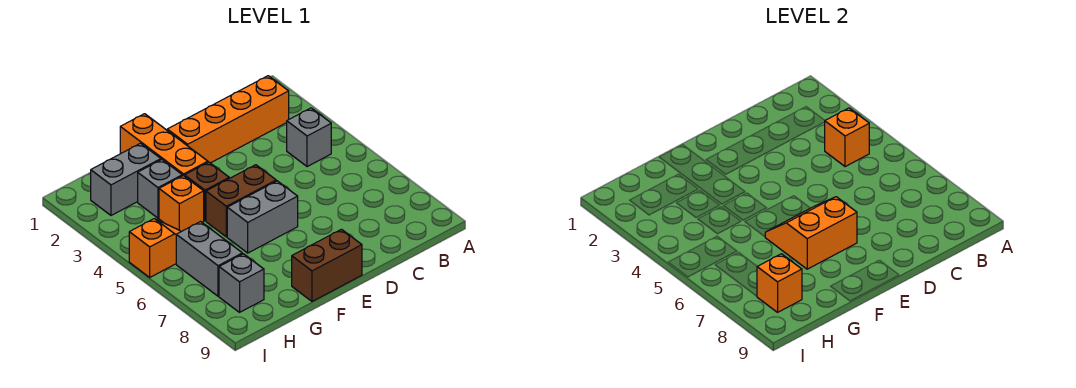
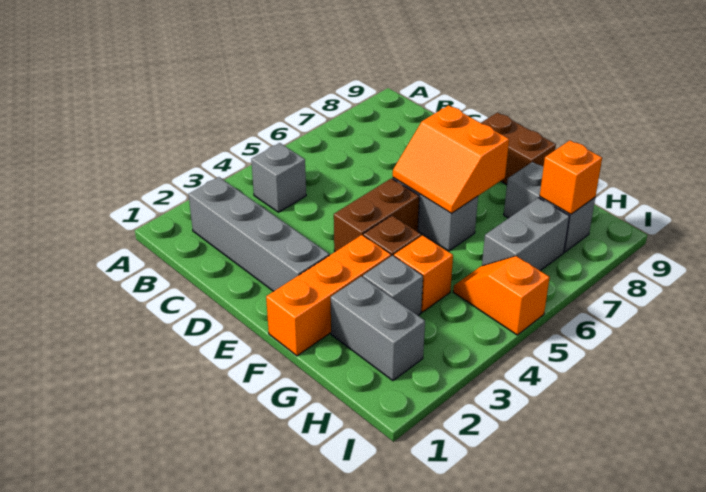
orange brick B2:E2 level 1 -> grey brick B2:E2 level 1
orange brick B4 level 2 -> none
brown brick E5:F5 level 1 -> brown brick E4:E5 level 1
grey brick H8 level 1 -> grey brick G8:H8 level 1

